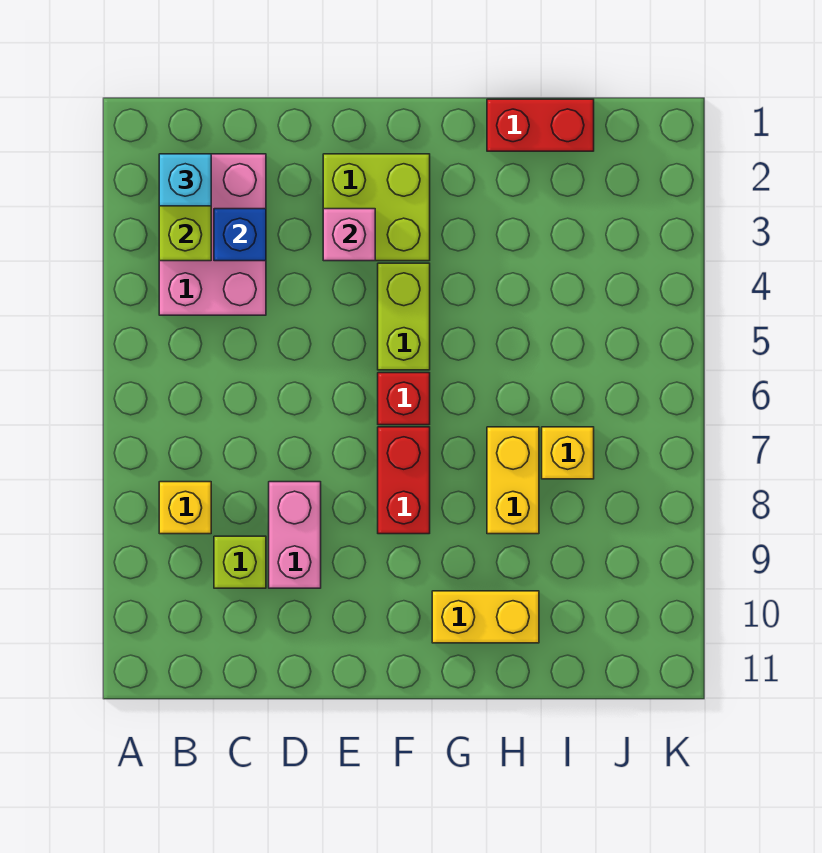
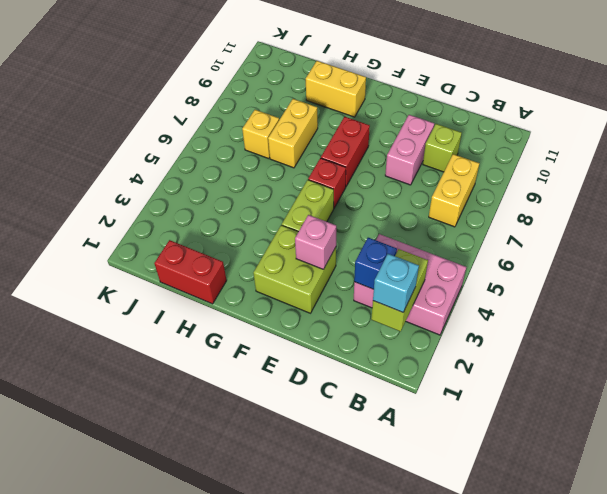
pink brick B2:C4 level 1 -> pink brick A3:C4 level 1
yellow brick B8 level 1 -> yellow brick B7:B8 level 1

